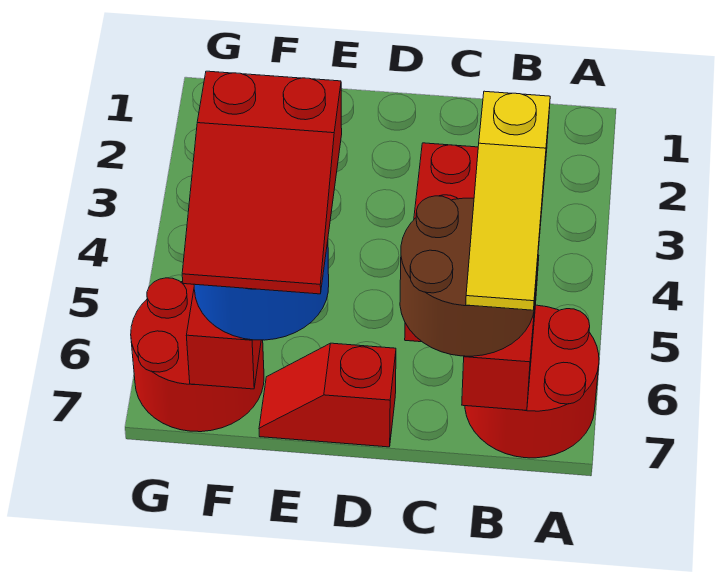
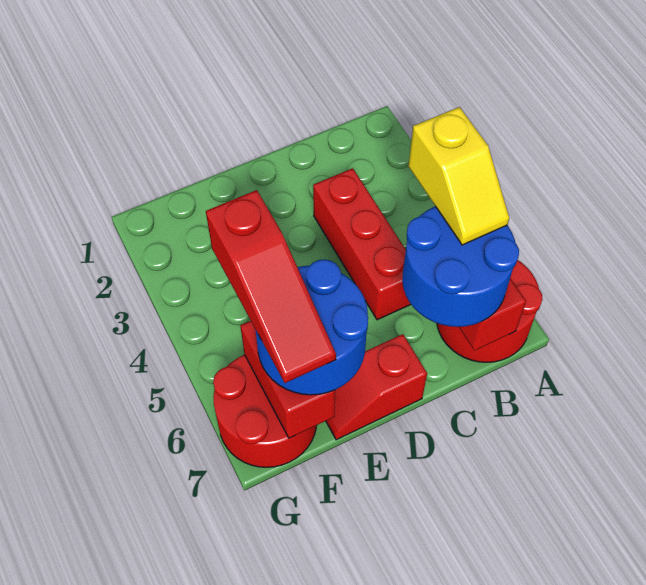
yellow slope B5:B7 level 4 top 5 -> yellow slope B5:B6 level 4 top 5
brown round brick B6:C7 level 3 -> blue round brick B6:C7 level 3
red slope E5:F7 level 4 top 5 -> red slope F5:F7 level 4 top 5

